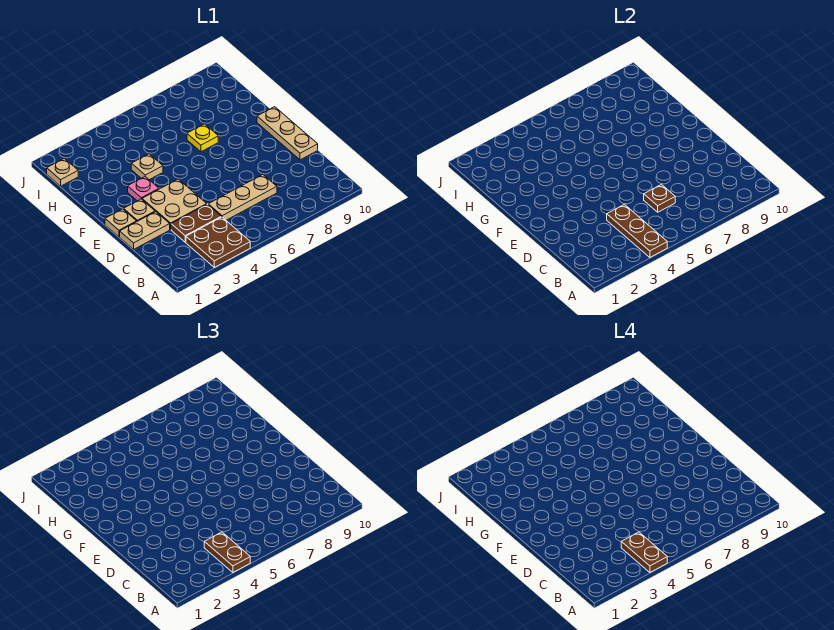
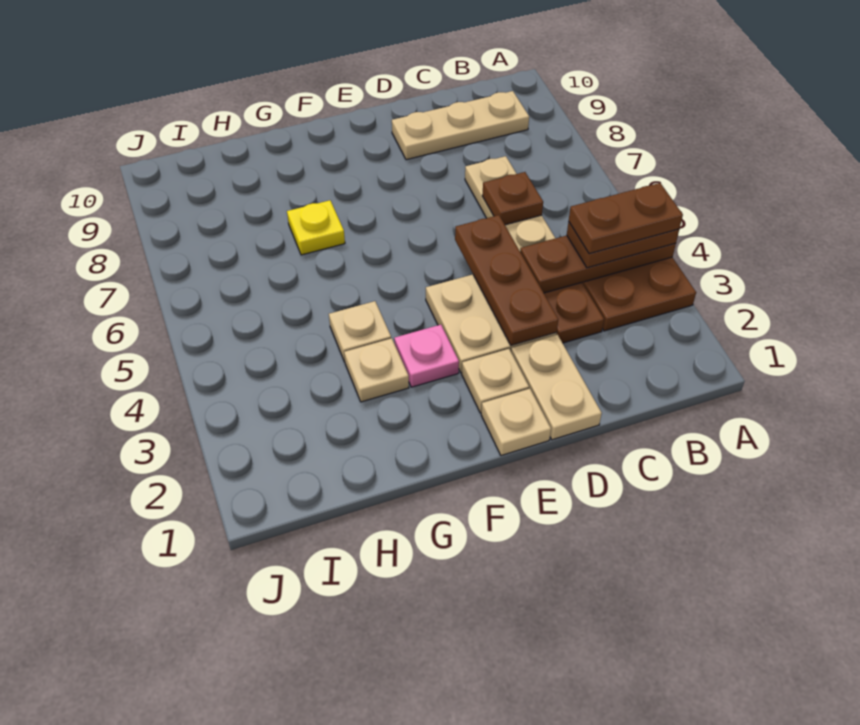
none -> brown plate D3:D5 level 2
tan plate D10:F10 level 1 -> tan plate B9:D9 level 1
tan plate I1 level 1 -> tan plate G3 level 1

